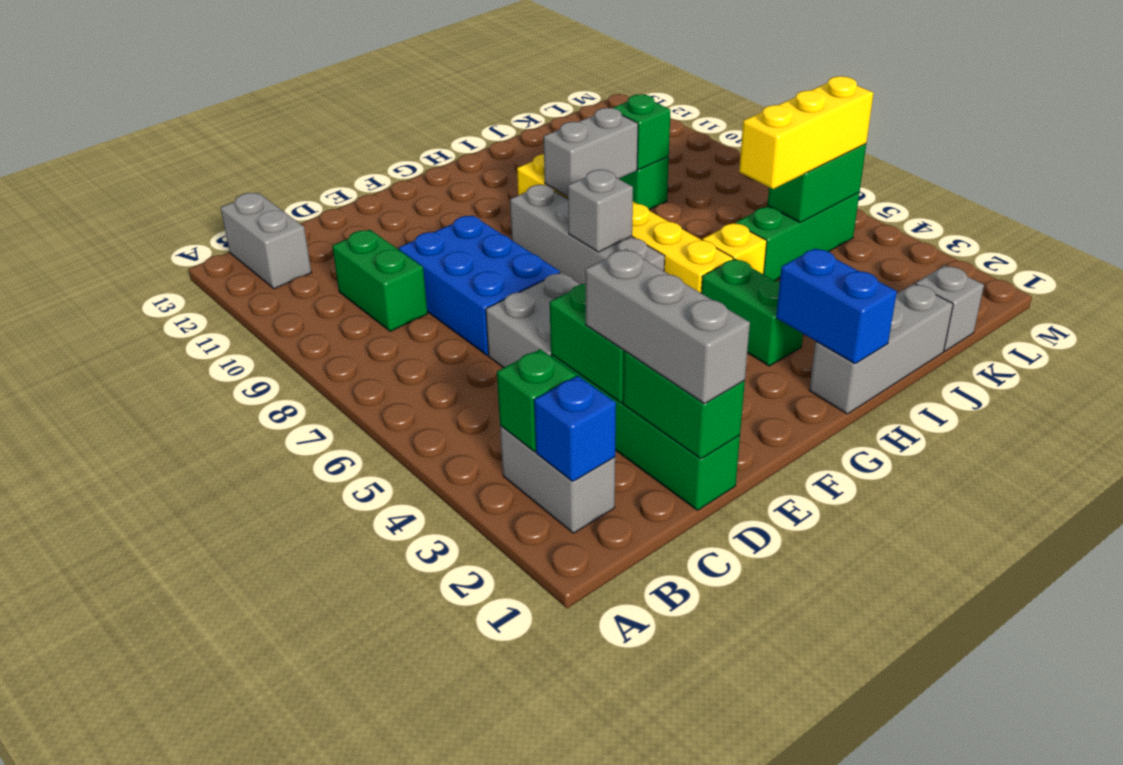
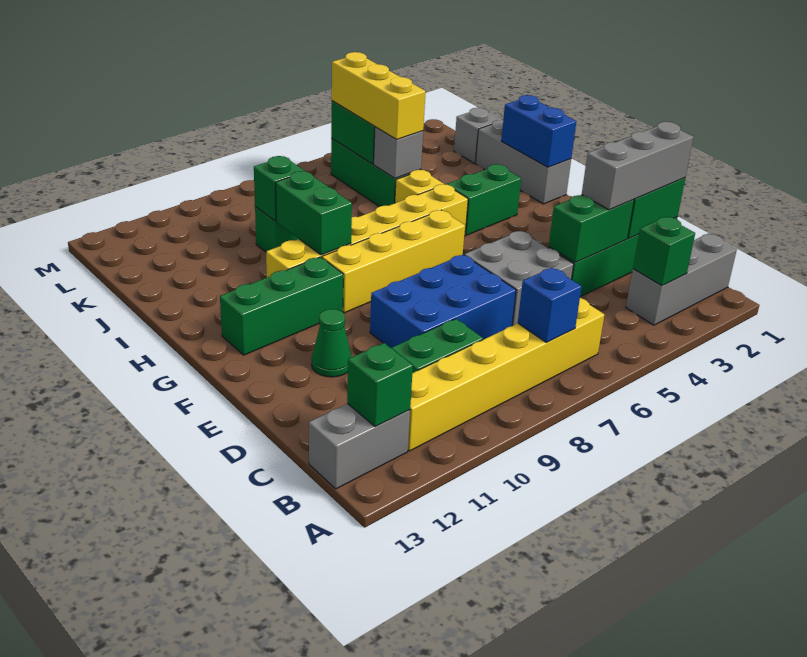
grey brick B2:B3 level 1 -> grey brick B1:B3 level 1
blue brick B2 level 2 -> blue brick B7 level 2
none -> yellow brick B6:B11 level 1
none -> green brick B12 level 2
none -> green cone E11 level 1
grey brick G6:G9 level 1 -> yellow brick G6:G9 level 1
grey brick G7 level 2 -> grey brick J5 level 2
none -> green brick G10:G12 level 1
blue brick H1:H2 level 2 -> blue brick H1:I1 level 2
grey brick H9:I9 level 2 -> green brick H9:I9 level 2

